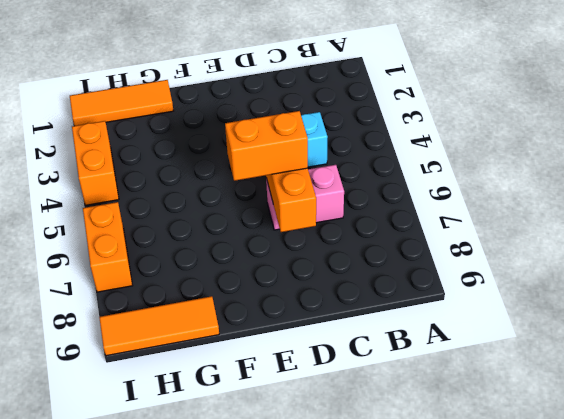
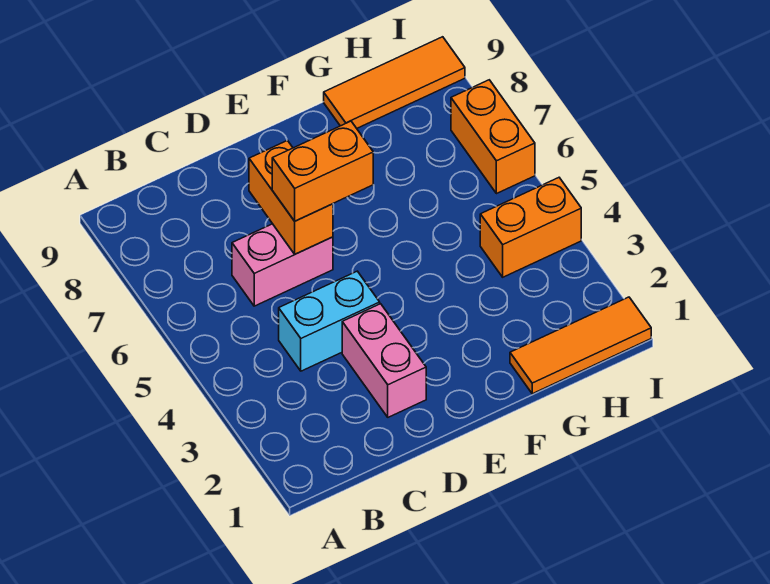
none -> pink brick D2:D3 level 1
orange brick I3:I4 level 1 -> orange brick H4:I4 level 1

